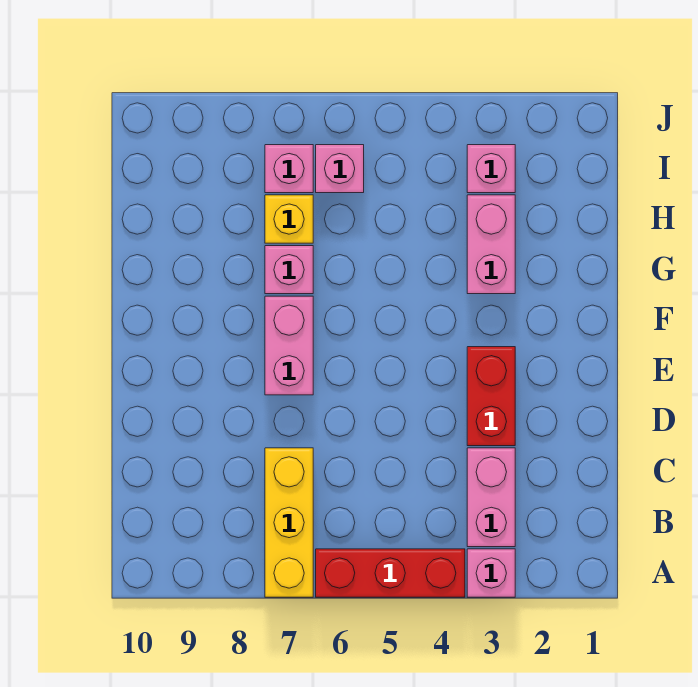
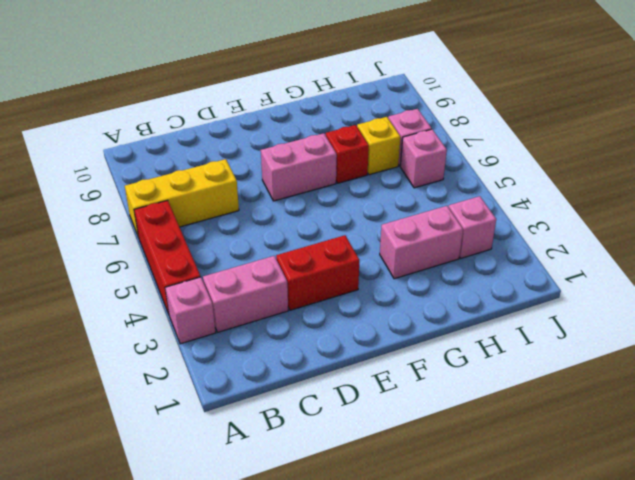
pink brick G7 level 1 -> red brick G7 level 1

